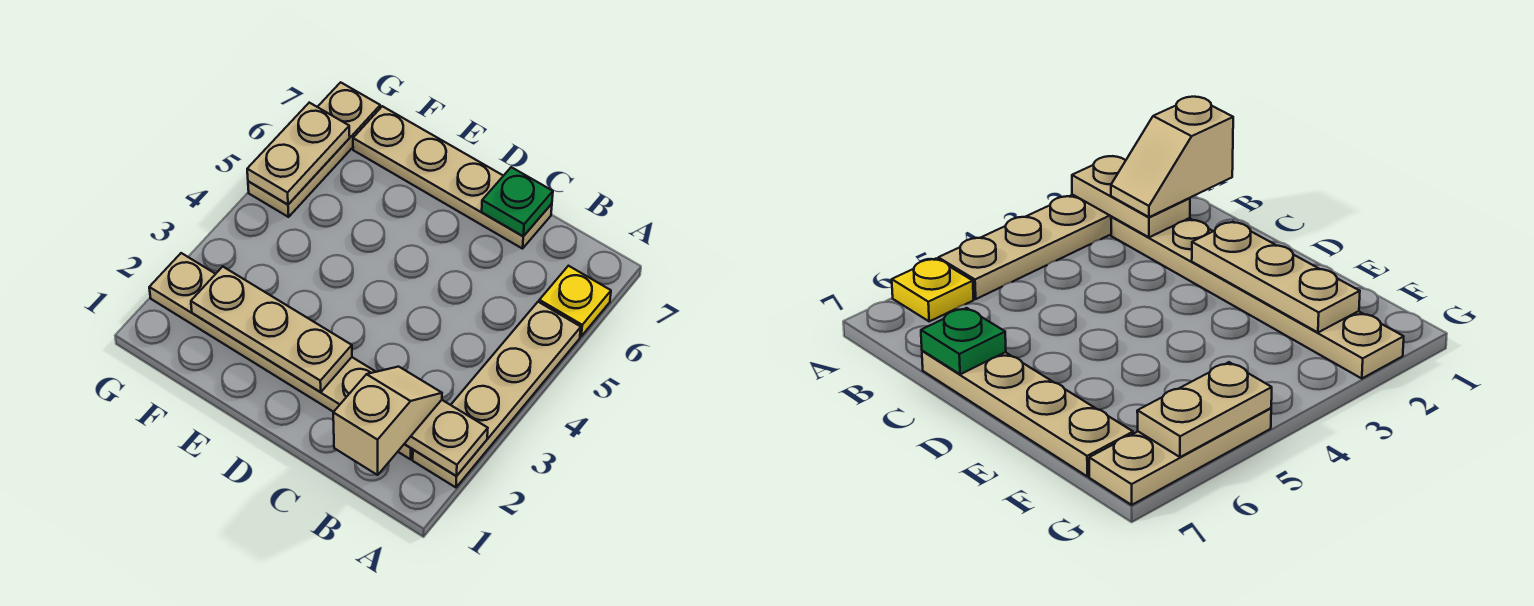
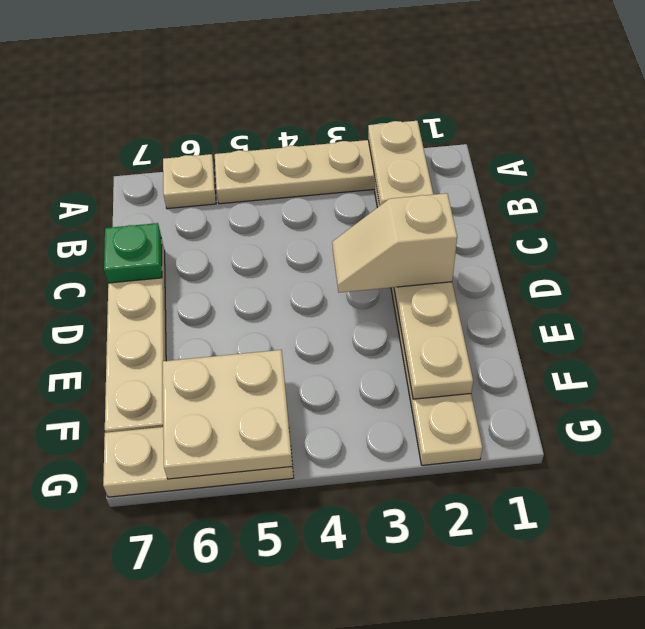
yellow plate A6 level 1 -> tan plate A6 level 1
tan slope B1:B2 level 3 top 1 -> tan slope D2:D3 level 3 top 2
tan plate G5:G6 level 2 -> tan plate F5:G6 level 2

